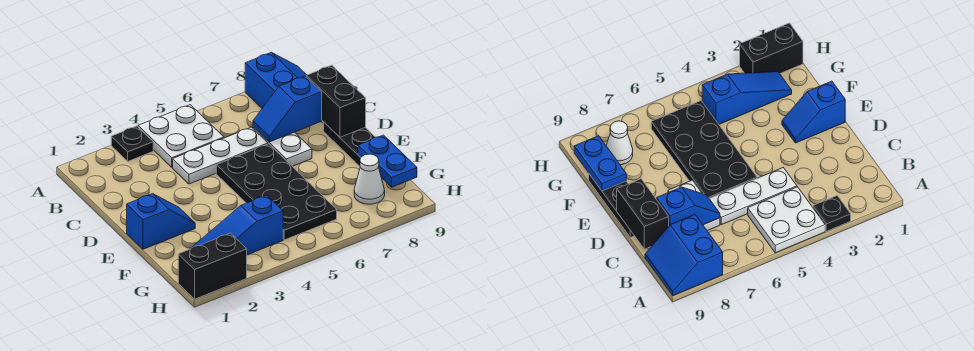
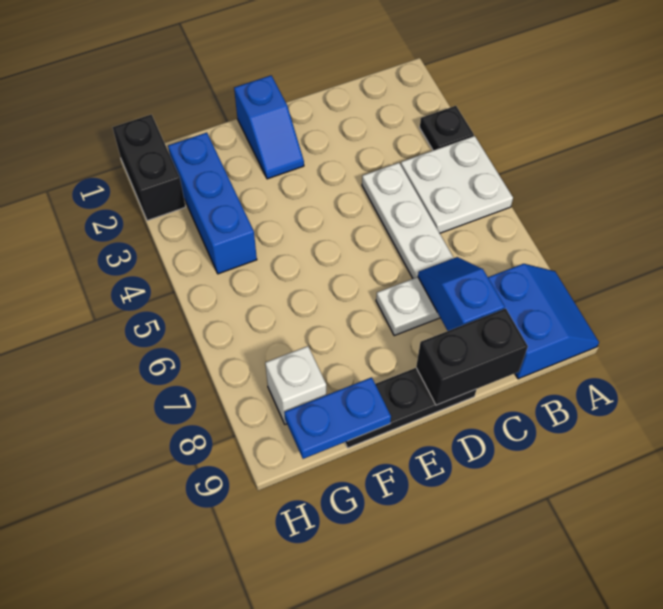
blue slope A8:B9 level 1 top 8 -> blue slope A8:B9 level 1 top B
black plate D5:G6 level 1 -> none
blue slope G2:G4 level 1 top 4 -> blue brick G2:G4 level 1
white cone G8 level 1 -> white brick G8 level 1

